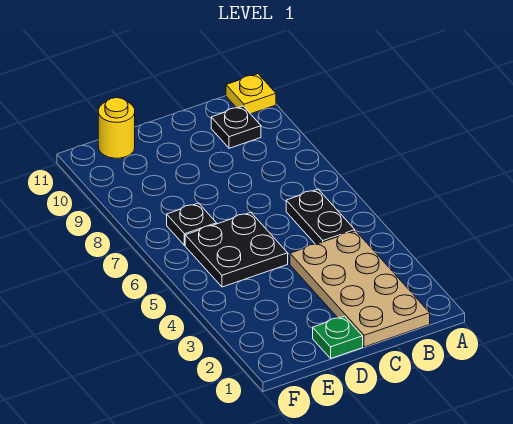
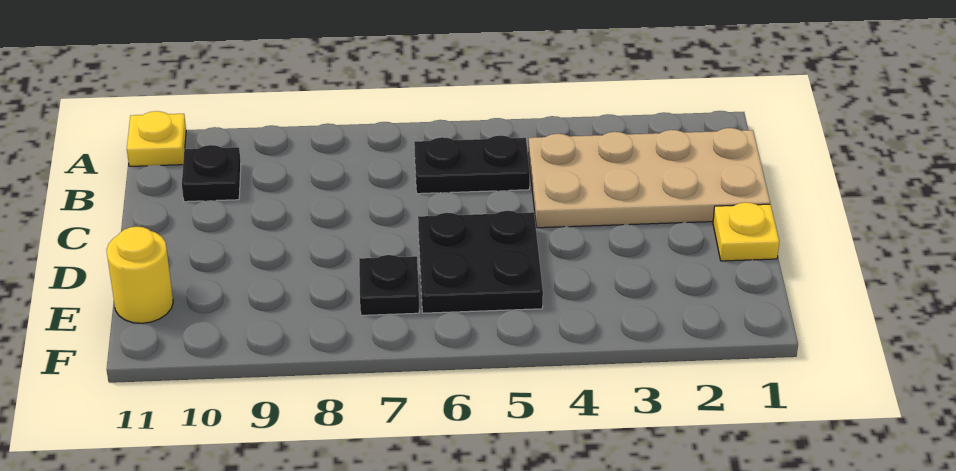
green plate D1 level 1 -> yellow plate D1 level 1

